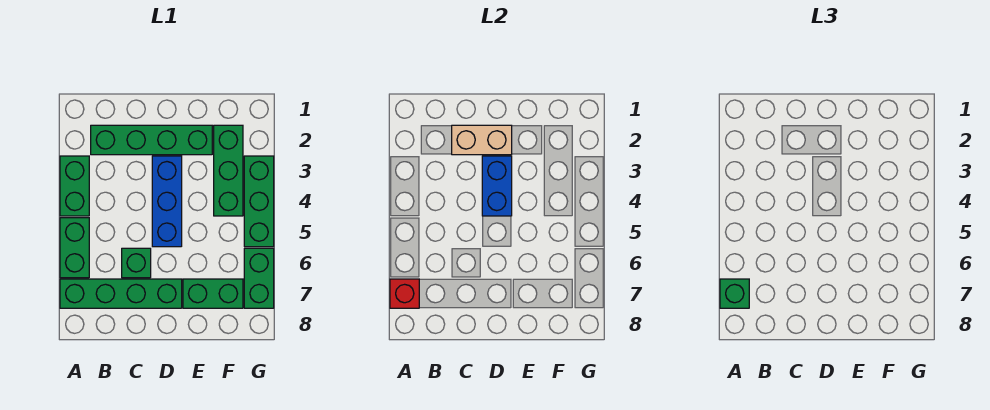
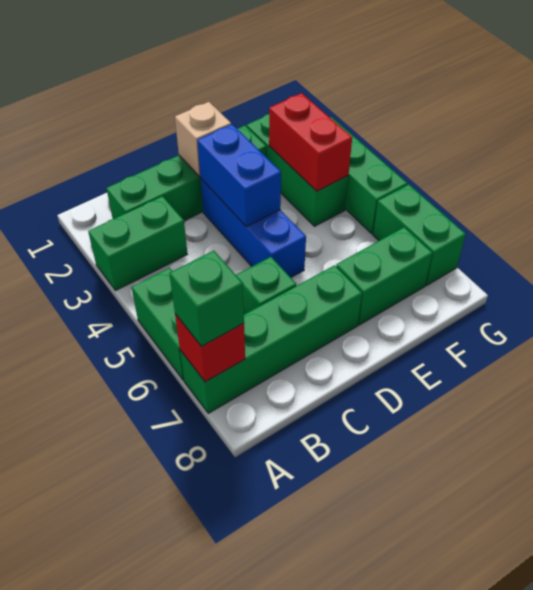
green brick A3:A4 level 1 -> green brick A3:B3 level 1
tan brick C2:D2 level 2 -> tan brick D2 level 2
none -> red brick F3:F4 level 2

